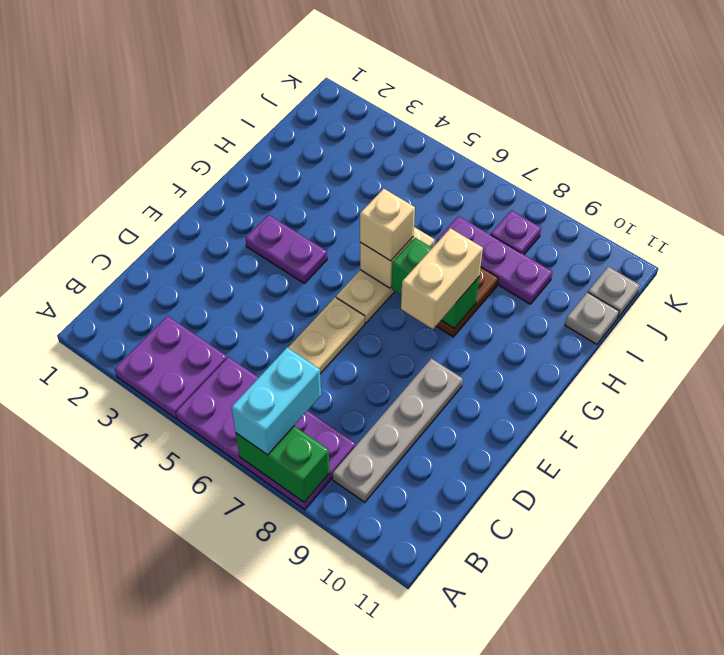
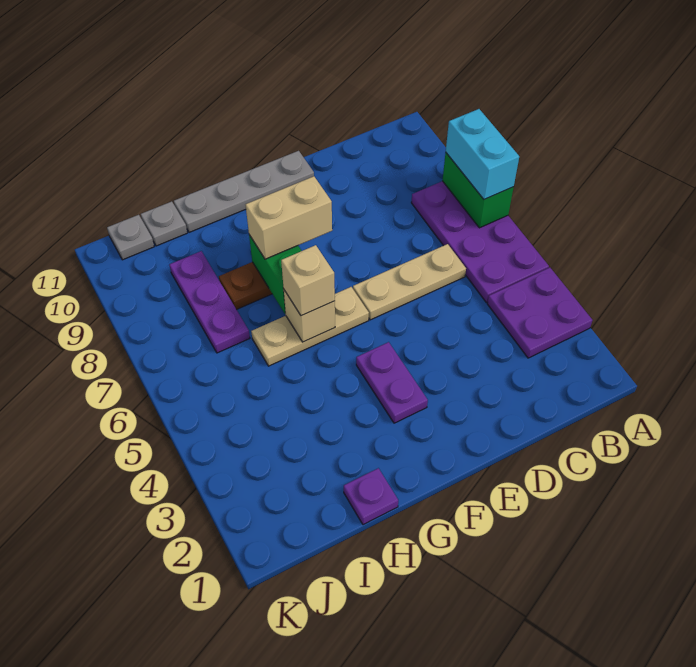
cyan brick A7:B7 level 3 -> cyan brick A7:A8 level 3
grey plate B9:E9 level 1 -> grey plate E11:H11 level 1
purple plate J8 level 1 -> purple plate H1 level 1

